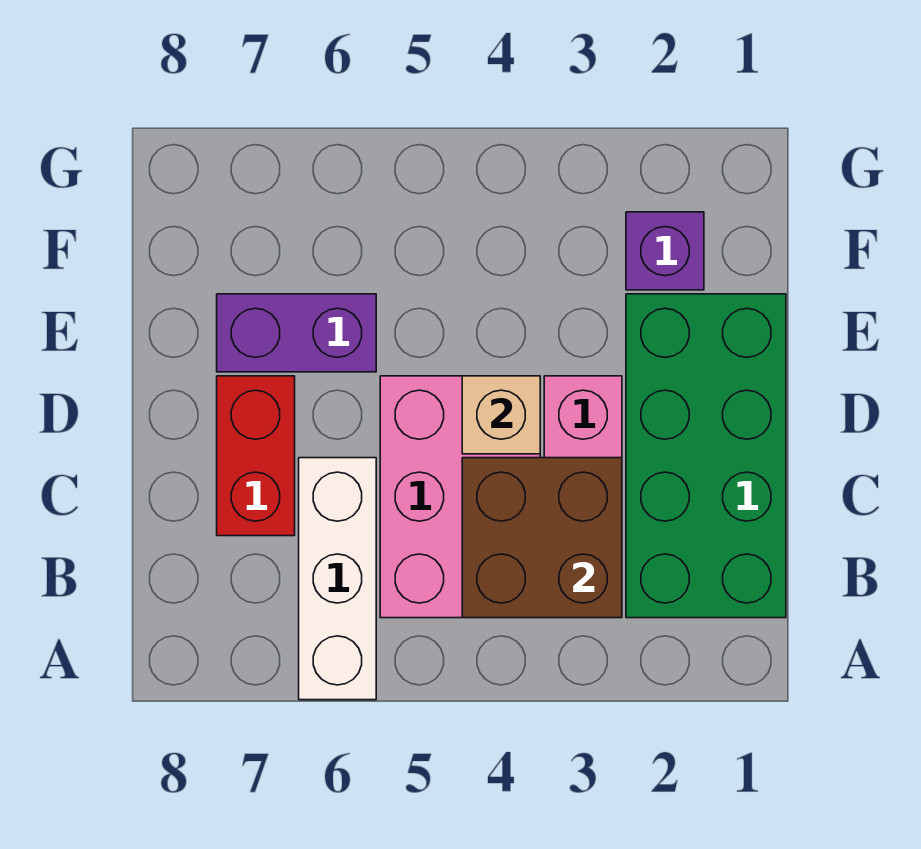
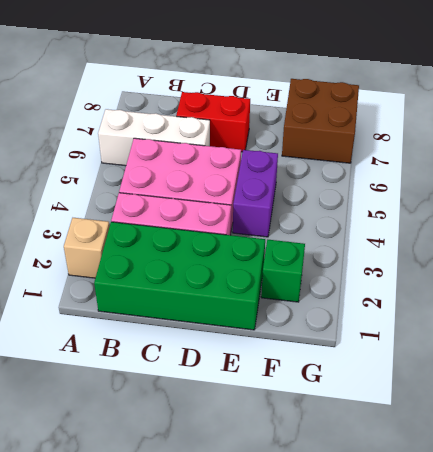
brown brick B3:C4 level 2 -> brown brick F7:G8 level 1
tan brick D4 level 2 -> tan brick A2 level 1
purple brick E6:E7 level 1 -> purple brick E4:E5 level 1
purple brick F2 level 1 -> green brick F2 level 1

